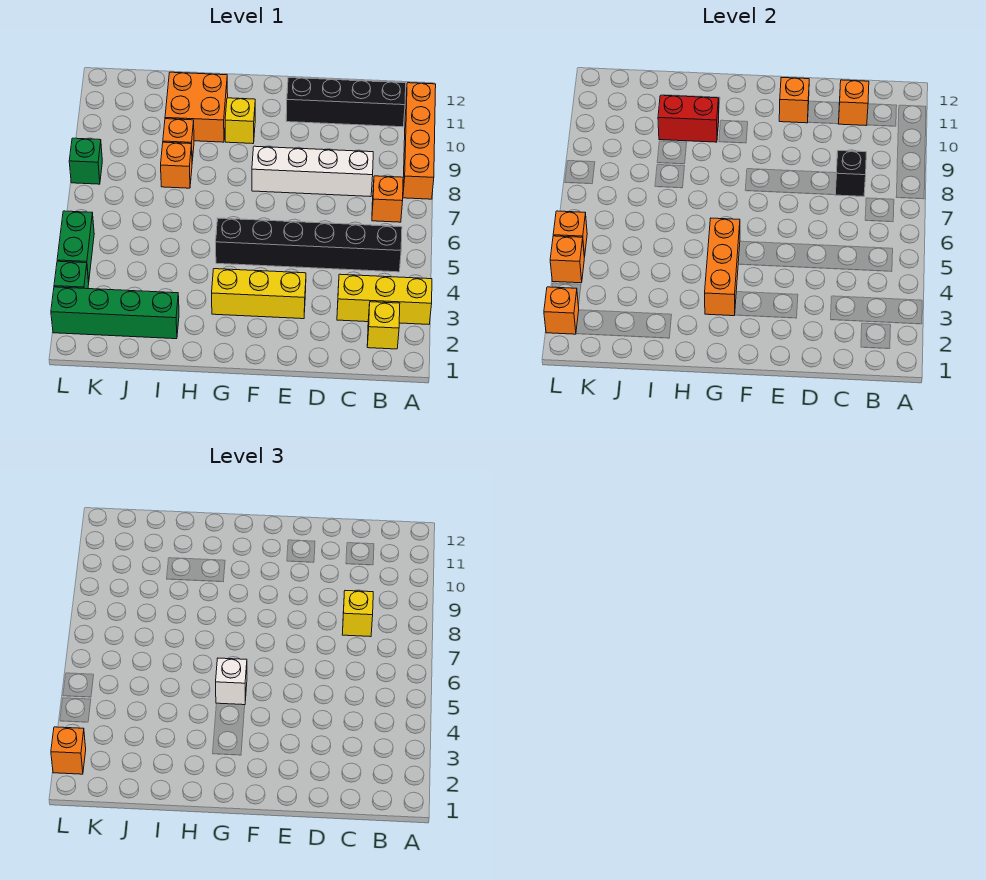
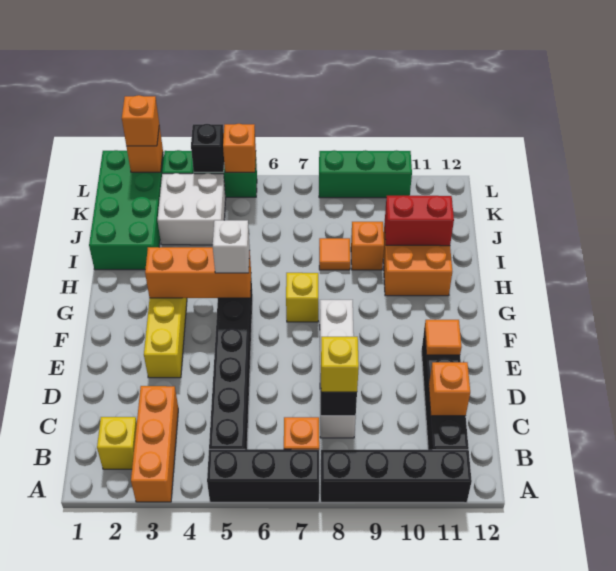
yellow brick A3:C3 level 1 -> orange brick A3:C3 level 1
none -> black brick A5:A7 level 1
orange brick A8:A11 level 1 -> black brick A8:A11 level 1
orange brick E11 level 2 -> orange tile E11 level 2
yellow brick G10 level 1 -> yellow brick G7 level 1
red brick H10:I10 level 2 -> red brick I10:I11 level 2
green brick I2:L2 level 1 -> green brick I1:L2 level 1
orange brick I8 level 1 -> orange tile I8 level 1
none -> white brick J3:K4 level 1
orange brick L4 level 2 -> black brick L4 level 2
green brick L8 level 1 -> green brick L8:L10 level 1

